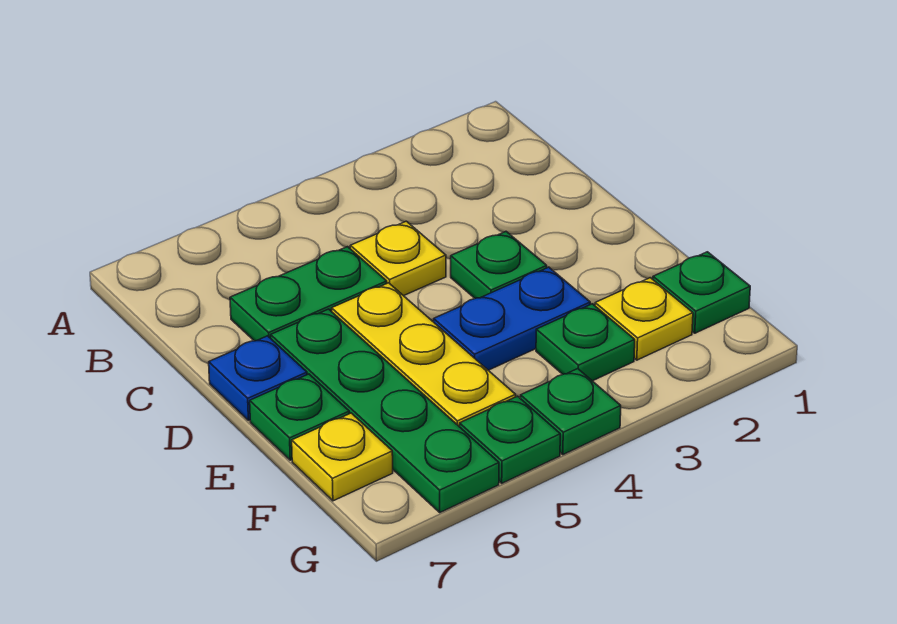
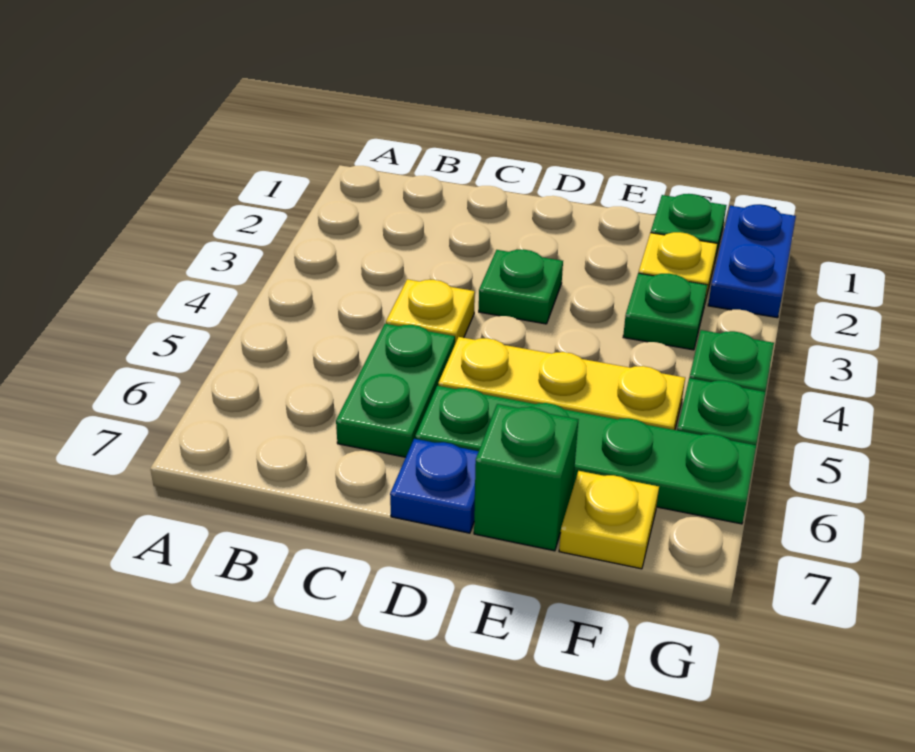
blue plate E3:E4 level 1 -> blue plate G1:G2 level 1
green plate E7 level 1 -> green brick E7 level 1

